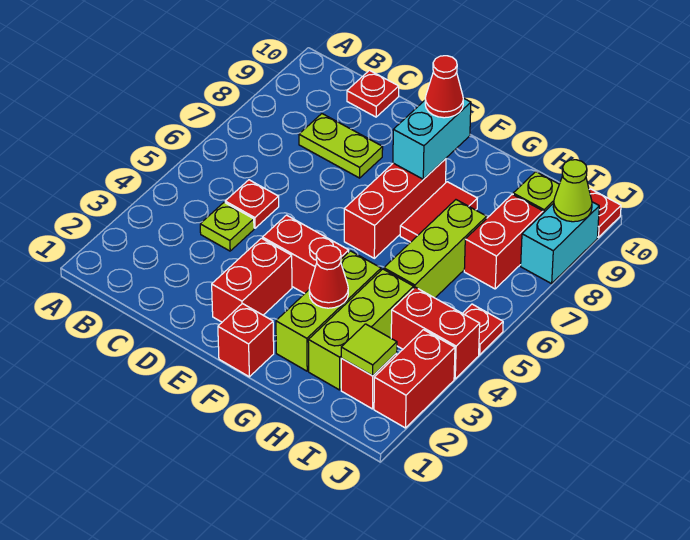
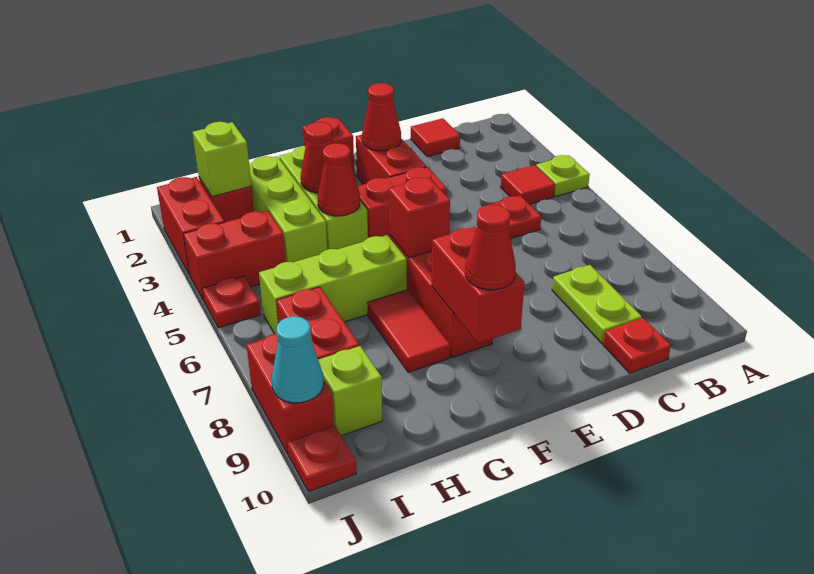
none -> red tile B4 level 1
none -> red tile C1 level 1
lime plate C4 level 1 -> lime plate A4 level 1
lime plate C8:D8 level 1 -> lime plate C8:C9 level 1
none -> red cone E2 level 2
none -> red brick F6 level 2
cyan brick F8:F9 level 2 -> red brick F8:F9 level 2
none -> red cone G4 level 2
lime brick H5:H7 level 1 -> lime brick G6:I6 level 1
lime tile I2 level 2 -> lime brick I2 level 2
cyan brick J8:J9 level 1 -> red brick J8:J9 level 1
lime cone J9 level 2 -> cyan cone J9 level 2

